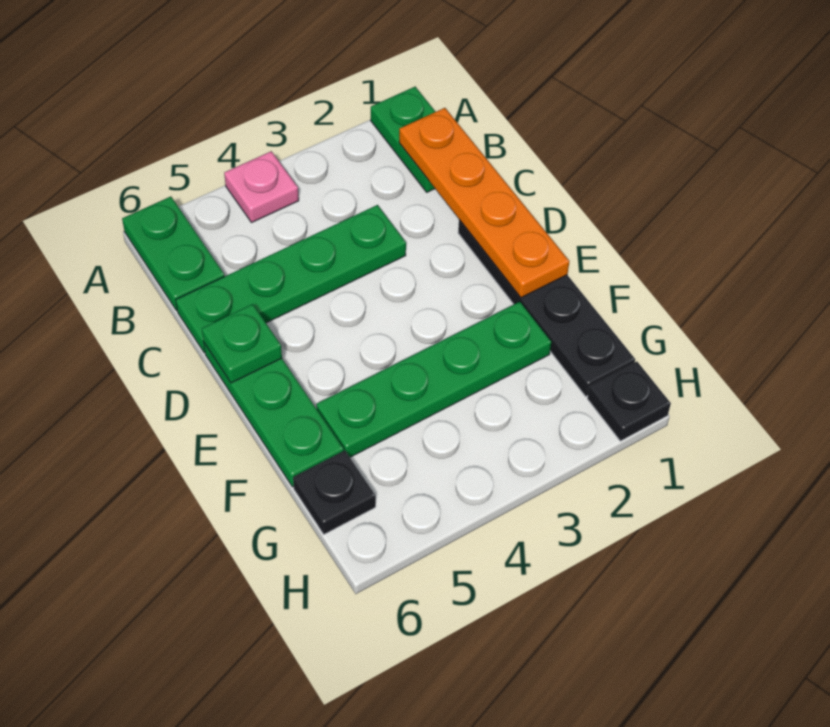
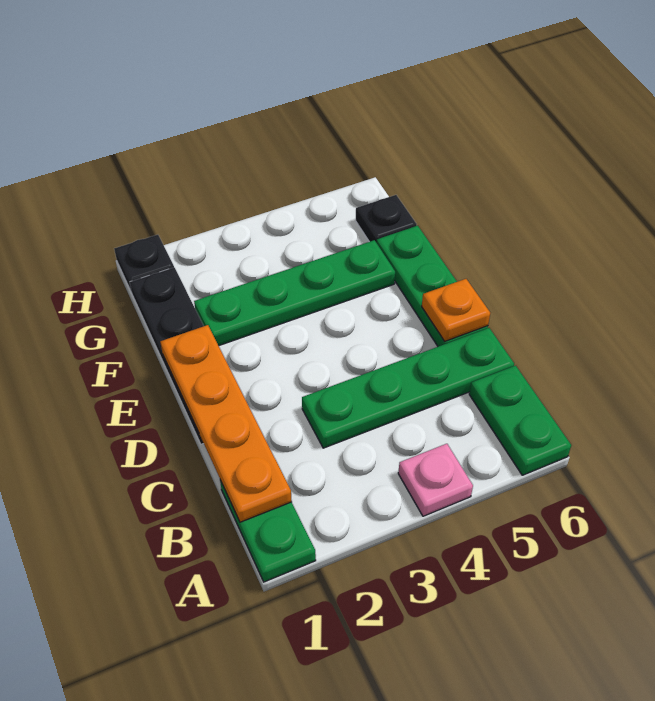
green plate D6 level 2 -> orange plate D6 level 2

